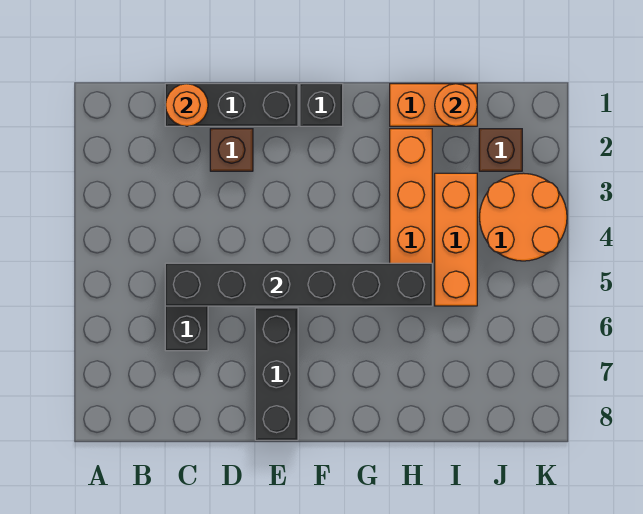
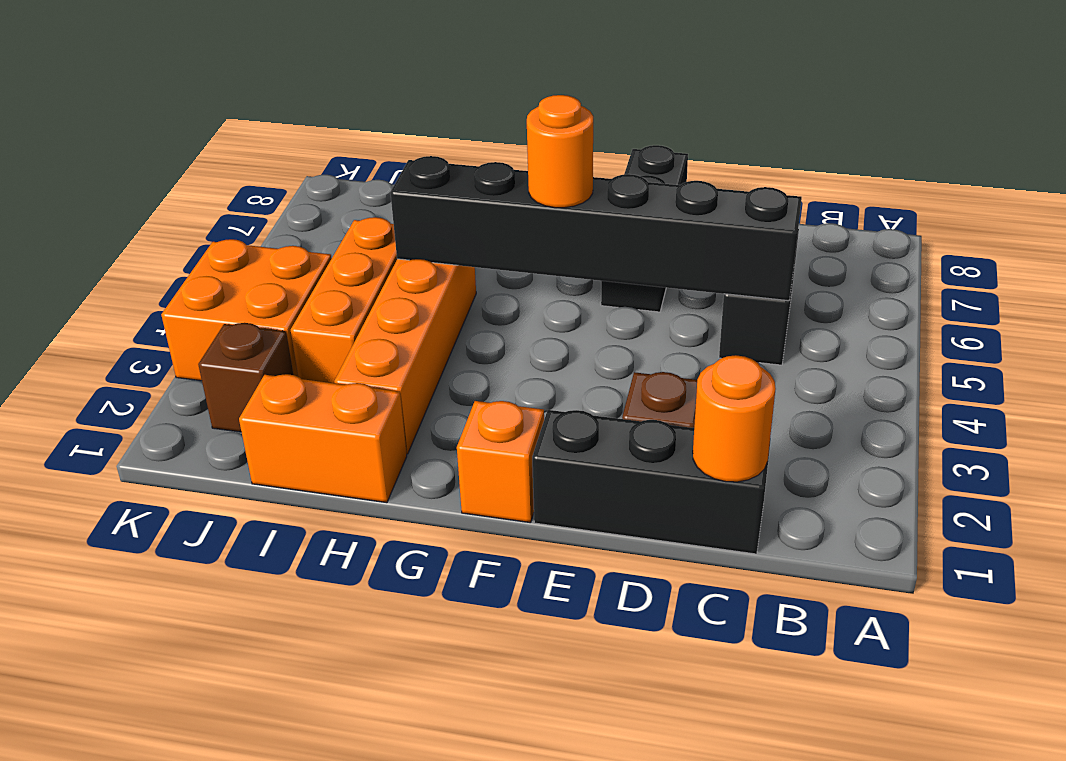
black brick F1 level 1 -> orange brick F1 level 1
orange round brick I1 level 2 -> orange round brick F5 level 3
orange round brick J3:K4 level 1 -> orange brick J3:K4 level 1

